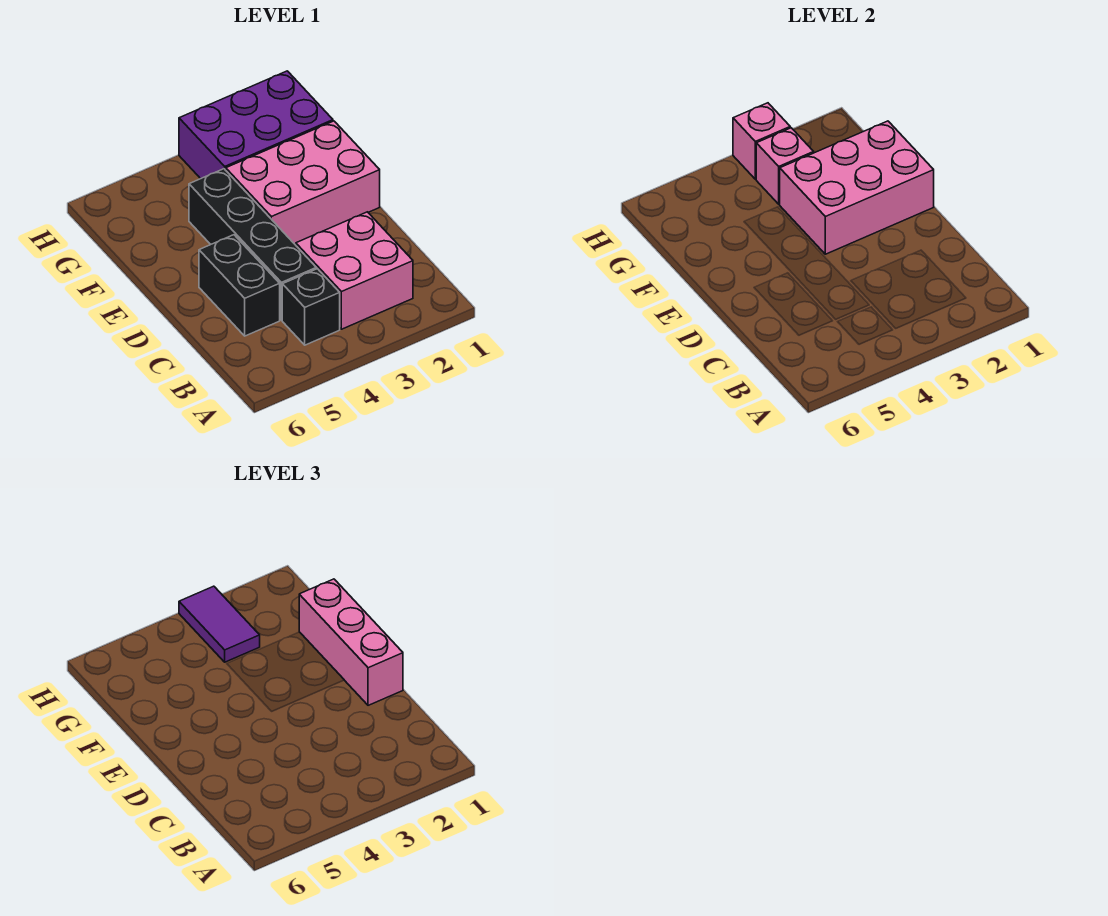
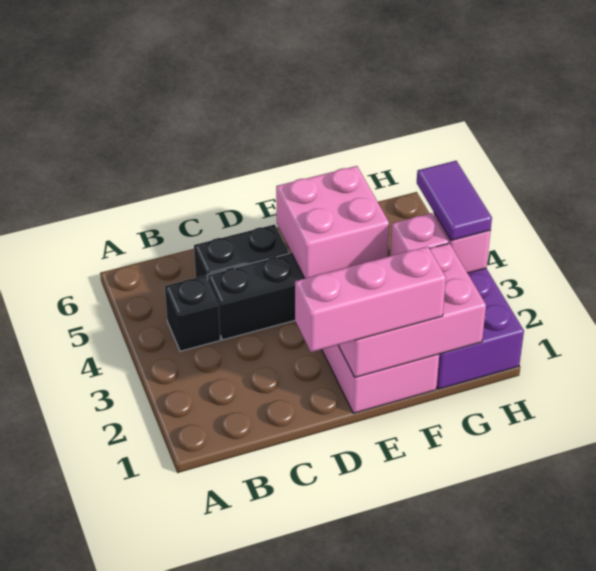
pink brick B2:C3 level 1 -> pink brick E4:F5 level 2
pink brick E1:F3 level 2 -> pink brick E1:G2 level 2
purple tile G3:H3 level 3 -> purple tile H3:H4 level 3

